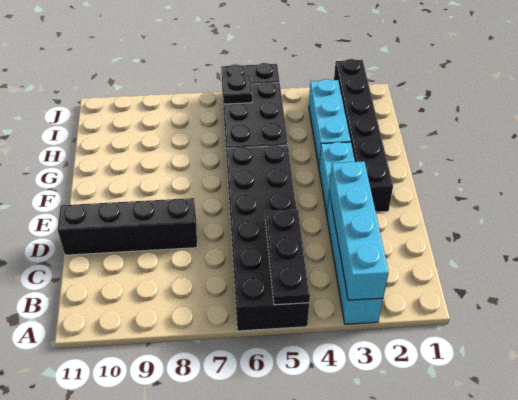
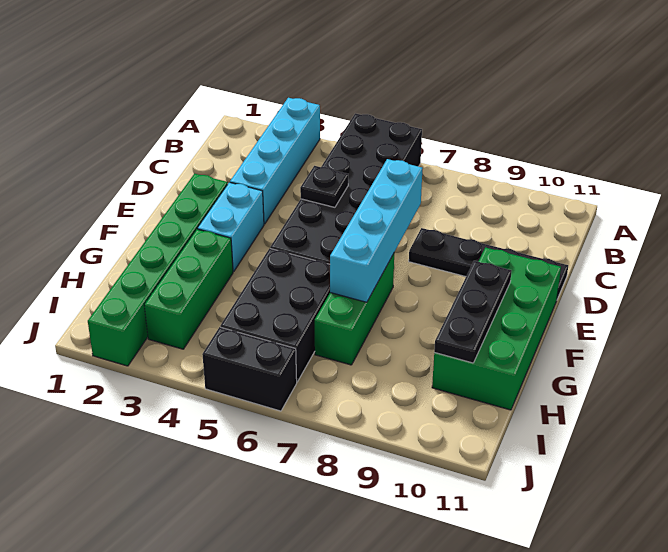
cyan brick A3:D3 level 2 -> cyan brick D7:G7 level 2
black plate A5:C5 level 2 -> black plate F10:H10 level 2
black brick D8:D11 level 1 -> black plate D8:D11 level 1
black brick E2:J2 level 1 -> green brick E2:J2 level 1
none -> green brick E10:H11 level 1
none -> green brick F7:H7 level 1
cyan brick G3:I3 level 1 -> green brick G3:I3 level 1
black plate I6 level 2 -> black plate D5 level 2

